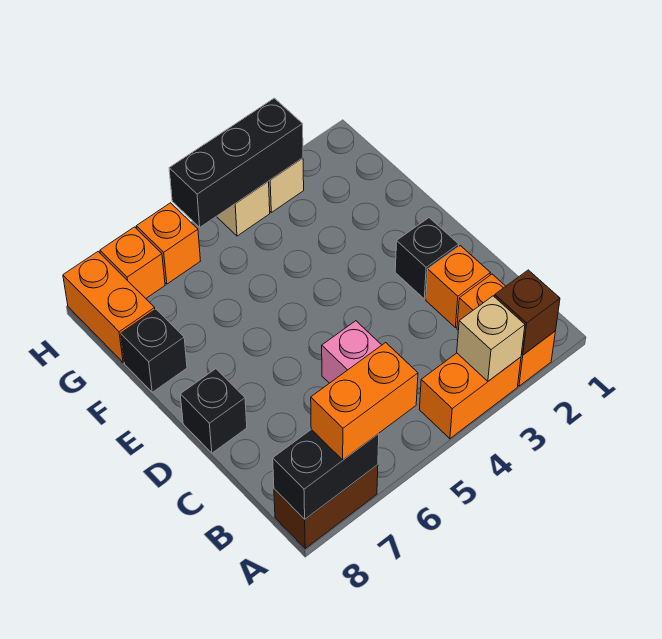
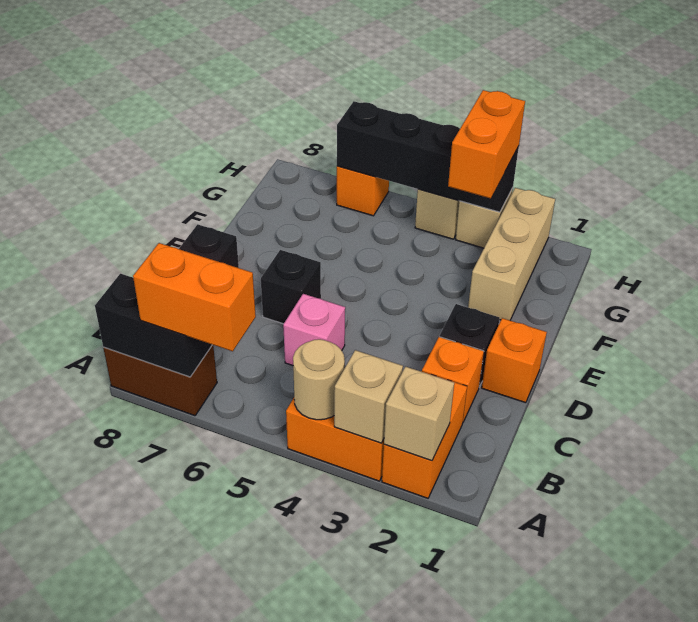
brown brick A2 level 2 -> tan brick A2 level 2
none -> tan round brick A4 level 2
none -> tan brick F2:H2 level 1
black brick F8 level 1 -> black brick D6 level 1
orange brick G8:H8 level 1 -> orange brick G3:H3 level 3
black brick H3:H5 level 2 -> black brick H3:H6 level 2
orange brick H7 level 1 -> orange brick D1 level 1

